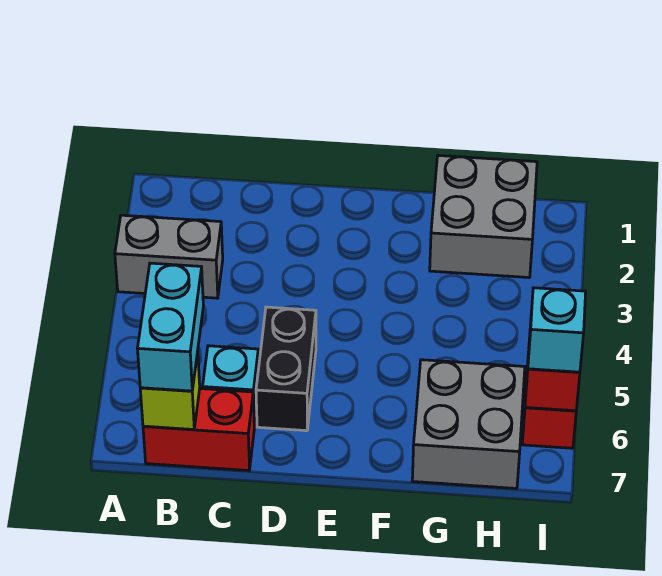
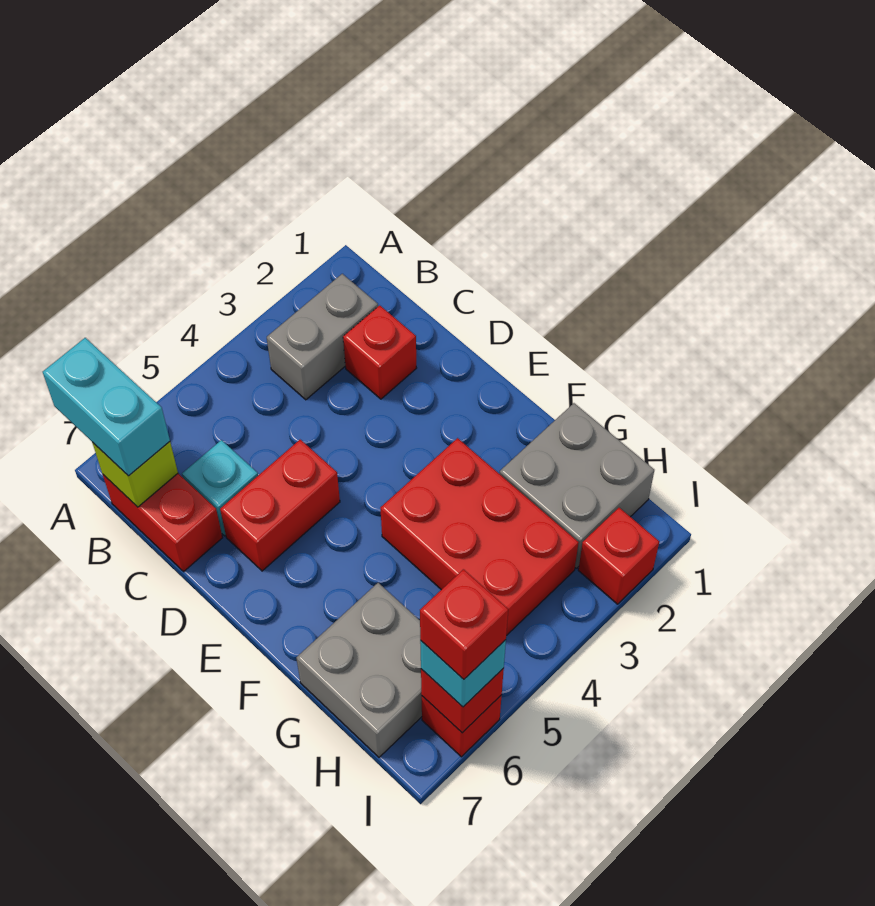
grey brick A3:B3 level 1 -> grey brick B2:B3 level 1
cyan brick B6:B7 level 3 -> cyan brick A7:B7 level 3
none -> red brick C2 level 1
black brick D5:D6 level 1 -> red brick D5:D6 level 1
none -> red brick F3:H4 level 1
none -> red brick I2 level 1
none -> red brick I6 level 4

